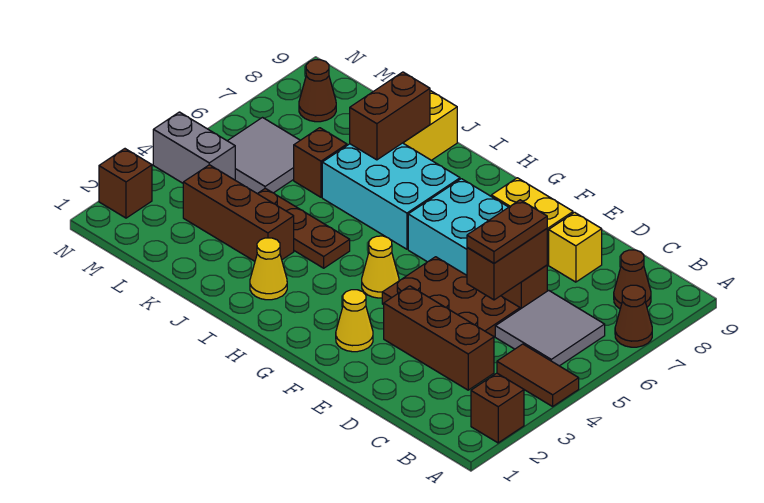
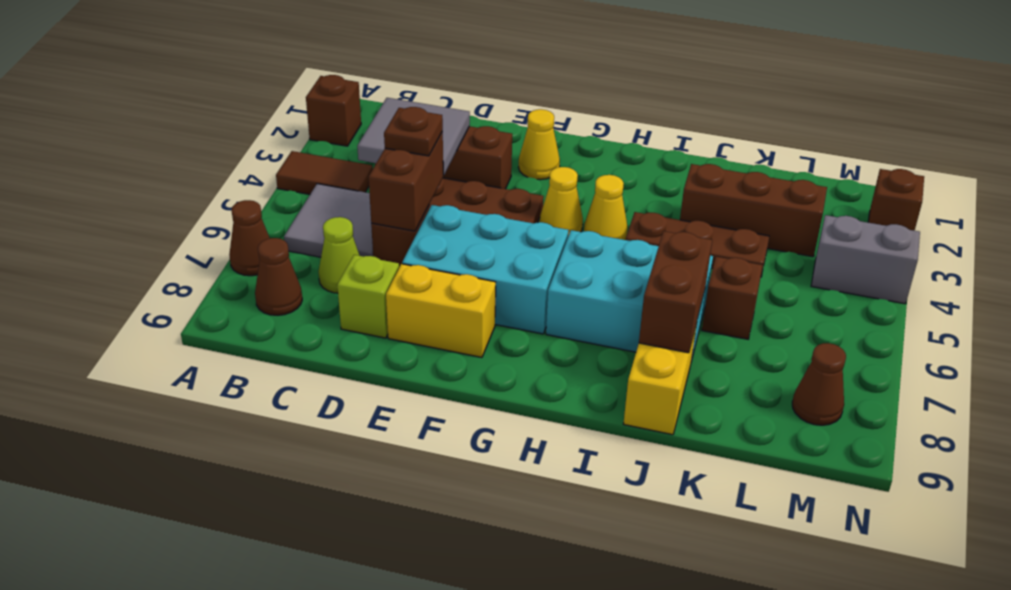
none -> lime cone C7 level 1
brown plate D5:D6 level 3 -> brown plate D5 level 3
yellow brick D8 level 1 -> lime brick D8 level 1
yellow cone I2 level 1 -> yellow cone H4 level 1
grey tile L5:M6 level 1 -> grey tile C3:D4 level 2

